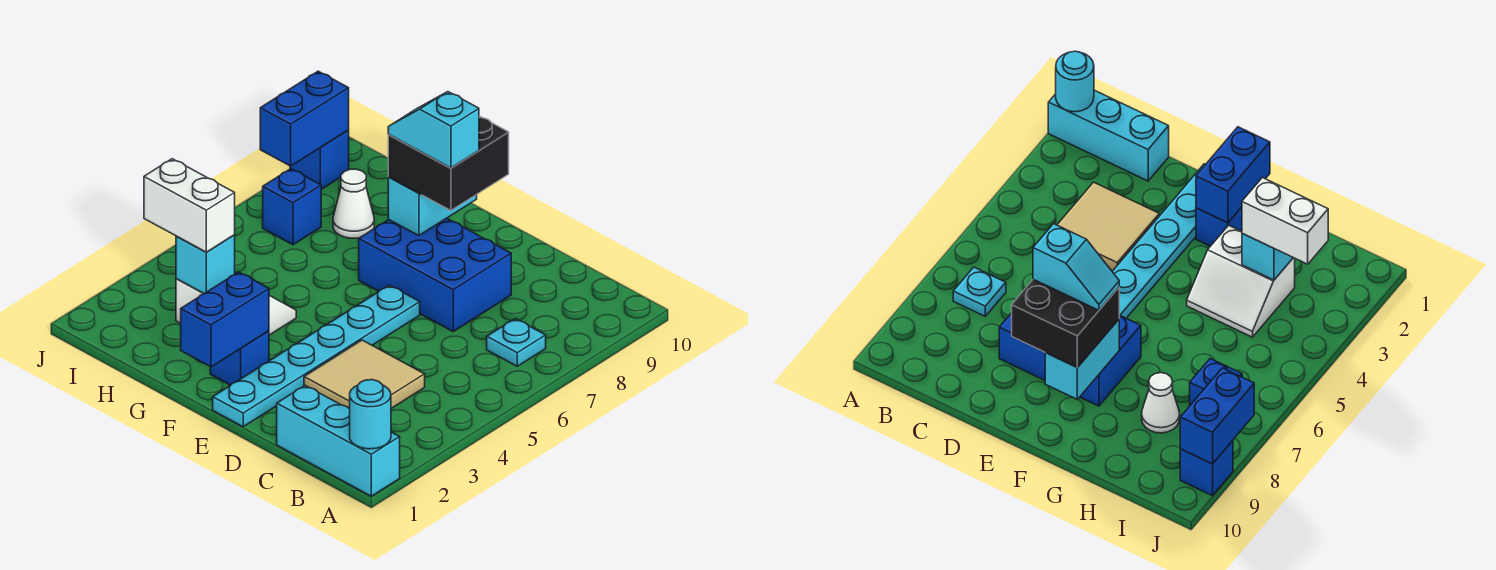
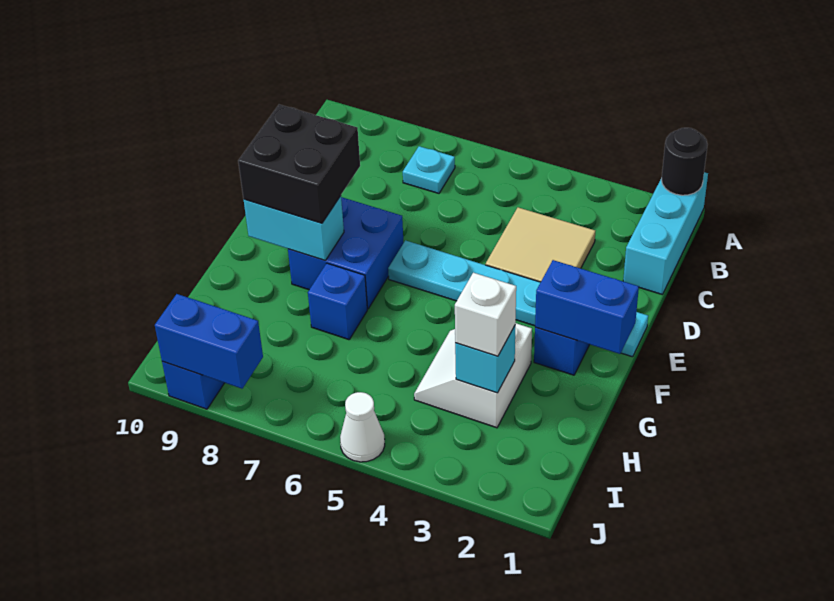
cyan round brick A1 level 2 -> black round brick A1 level 2
blue brick D7:F8 level 1 -> blue brick E7:F8 level 1
cyan slope E8:F8 level 4 top E -> none
white brick H3:I3 level 3 -> white brick H3 level 3
white cone H8 level 1 -> white cone J5 level 1
blue brick I7 level 1 -> blue brick G7 level 1

